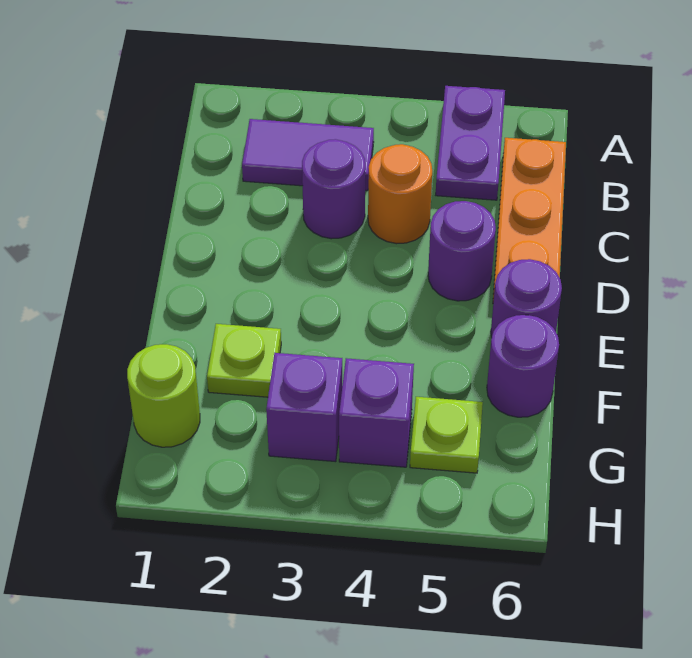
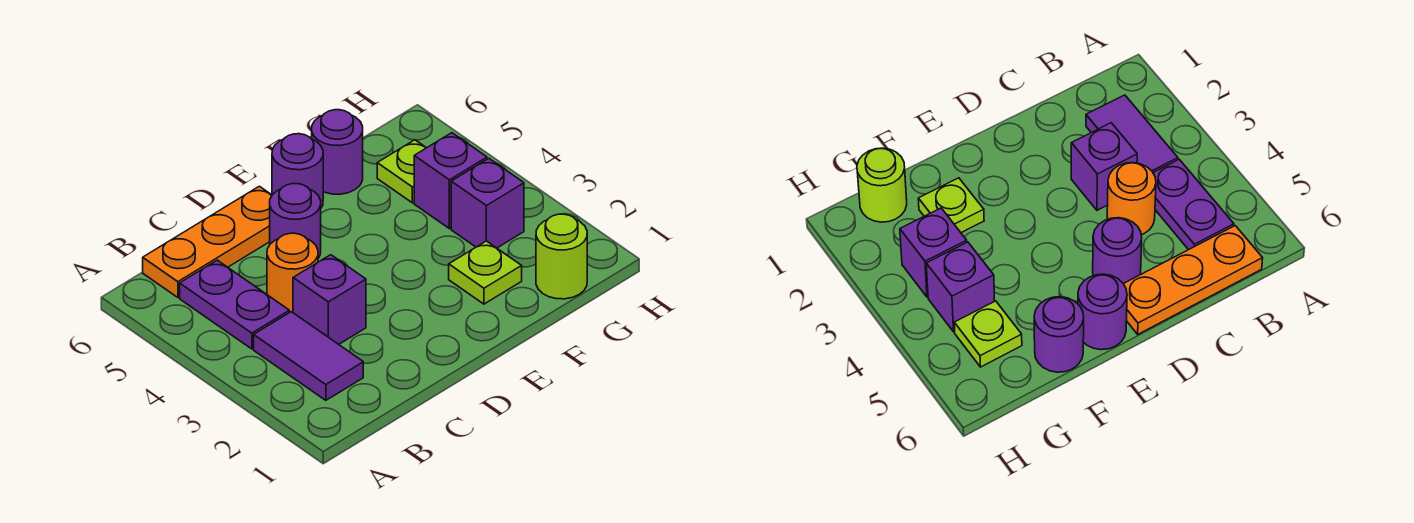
purple plate A5:B5 level 1 -> purple plate B4:B5 level 1
purple round brick C3 level 1 -> purple brick C3 level 1

